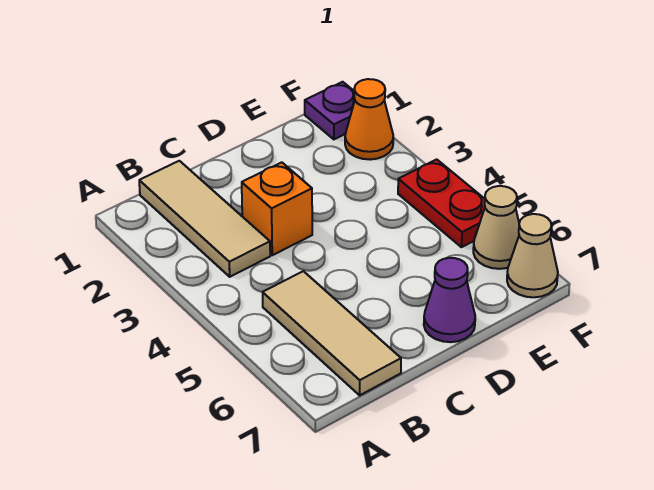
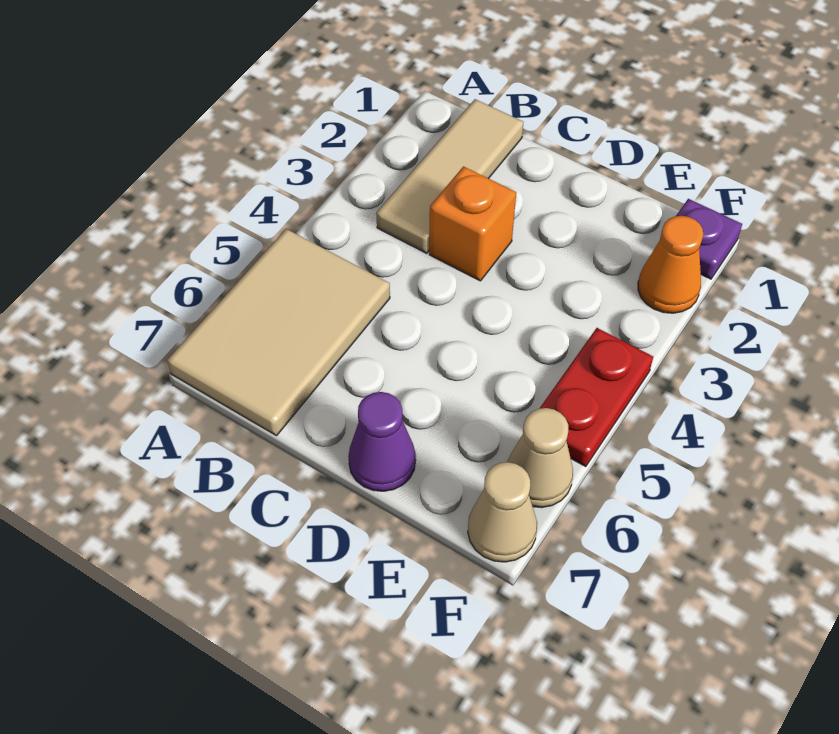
tan tile B5:B7 level 1 -> tan tile A5:B7 level 1

